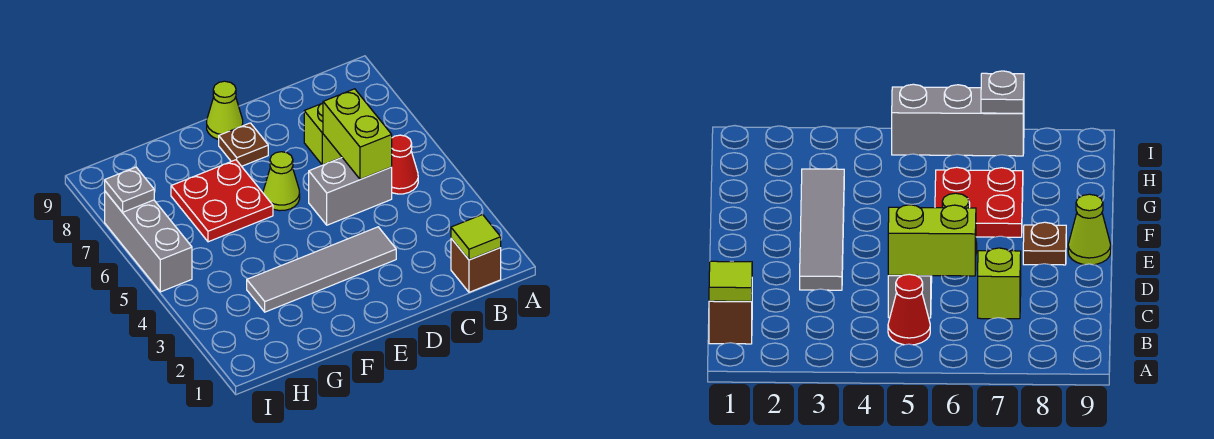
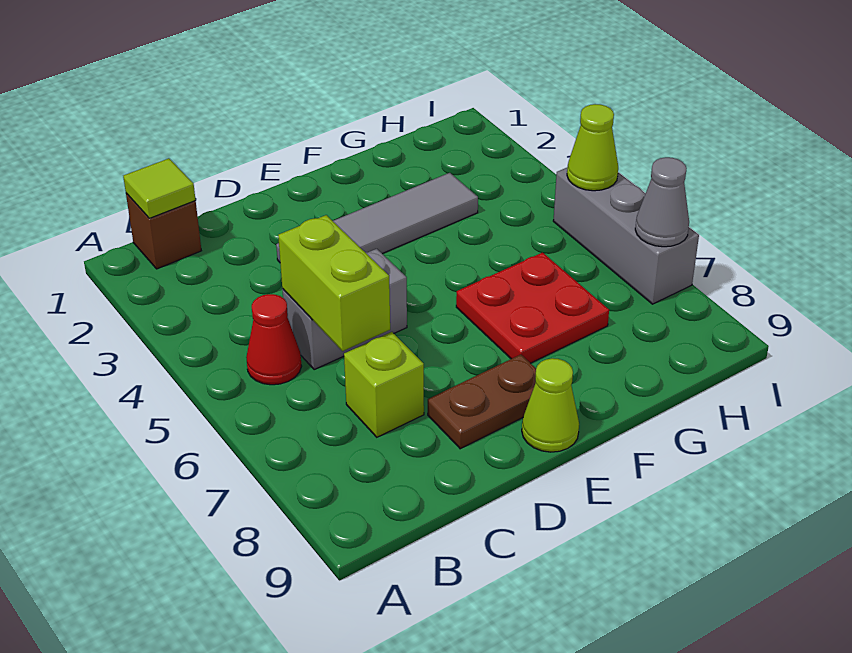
lime cone E6 level 1 -> lime cone I5 level 2
brown plate E8 level 1 -> brown plate D8:E8 level 1
grey plate I7 level 2 -> grey cone I7 level 2

